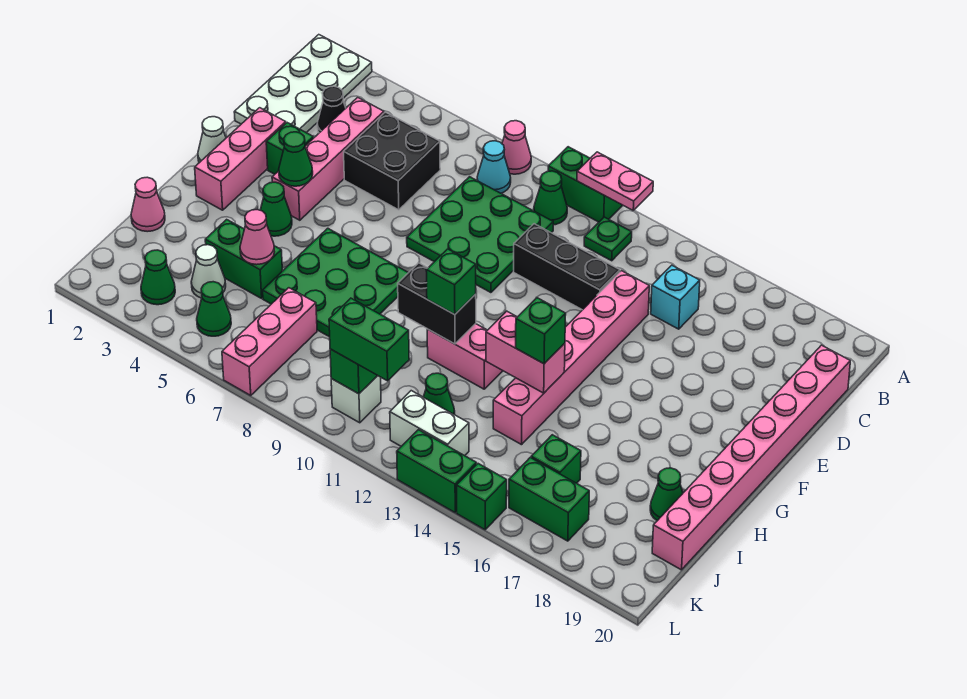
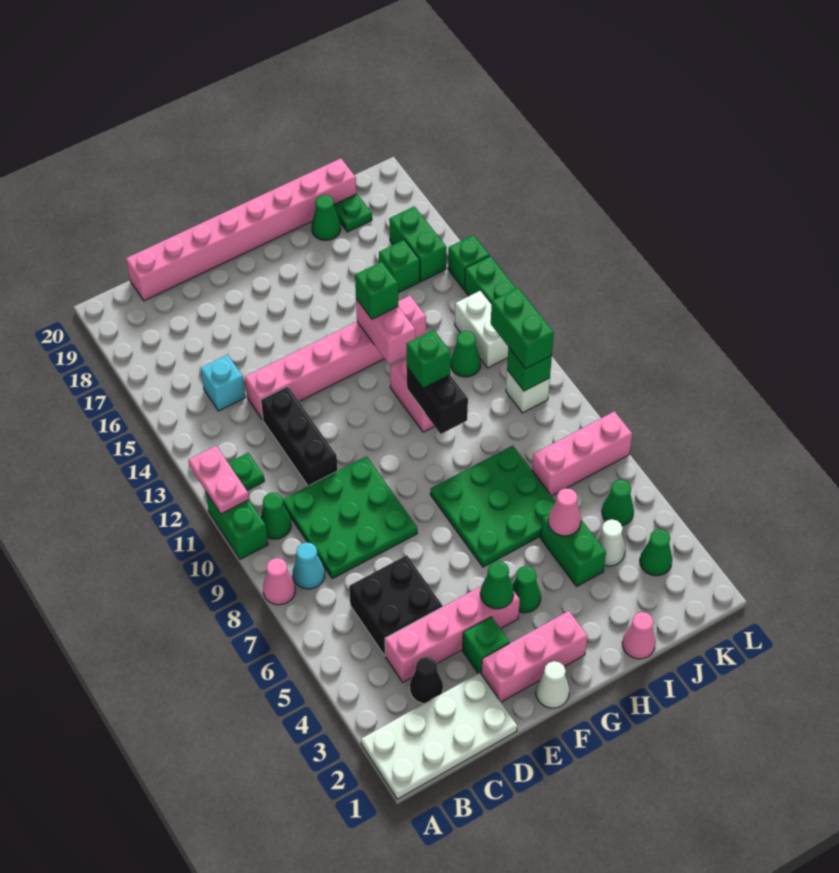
none -> green plate J19 level 1

